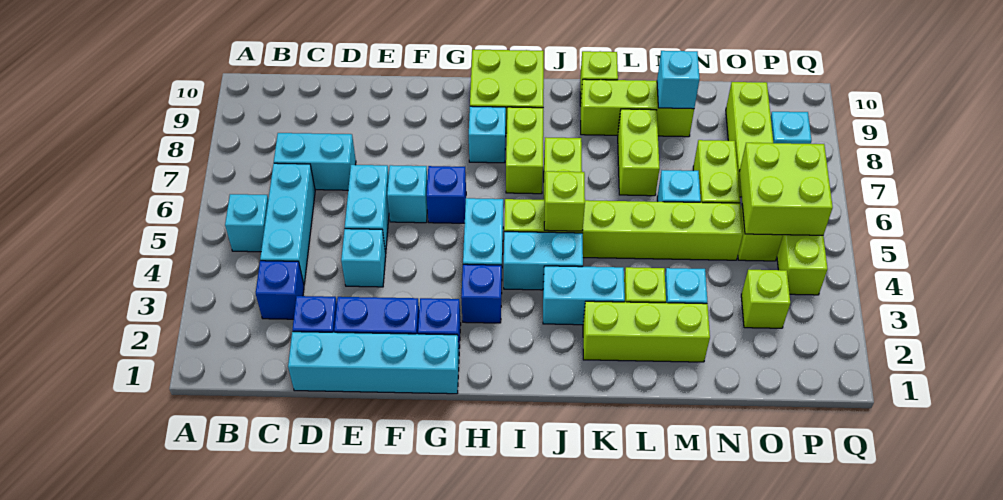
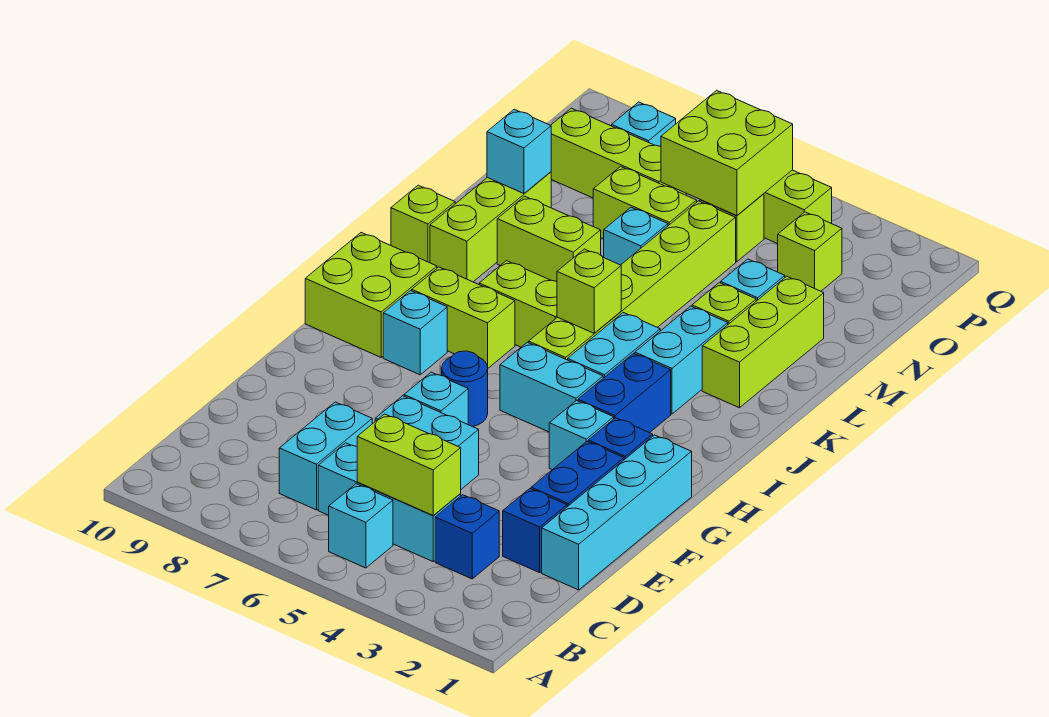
none -> lime brick C4:C5 level 2
cyan brick E4 level 1 -> cyan brick G3 level 1
blue brick G6 level 1 -> blue round brick G6 level 1
blue brick H3 level 1 -> blue brick H3:I3 level 1

